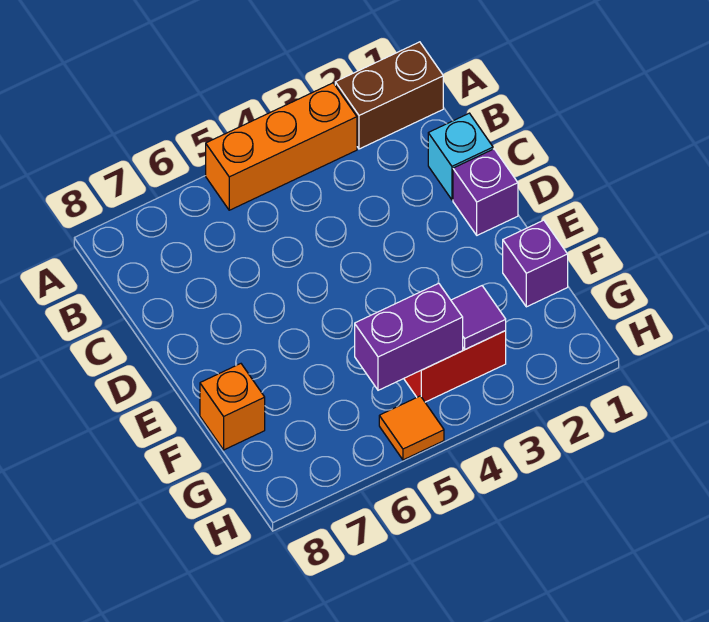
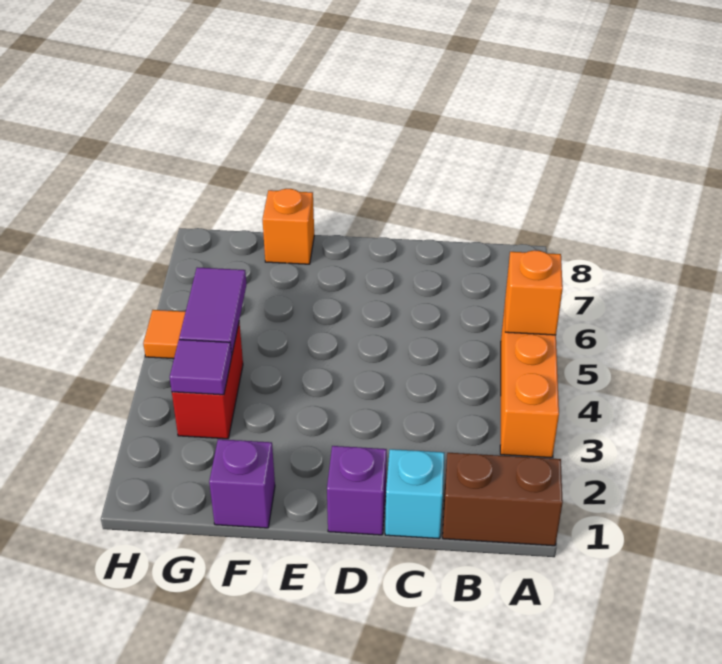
brown brick A1:A2 level 1 -> brown brick A1:B1 level 1
none -> orange brick A5 level 2
purple brick G4:G5 level 2 -> purple tile G4:G5 level 2

